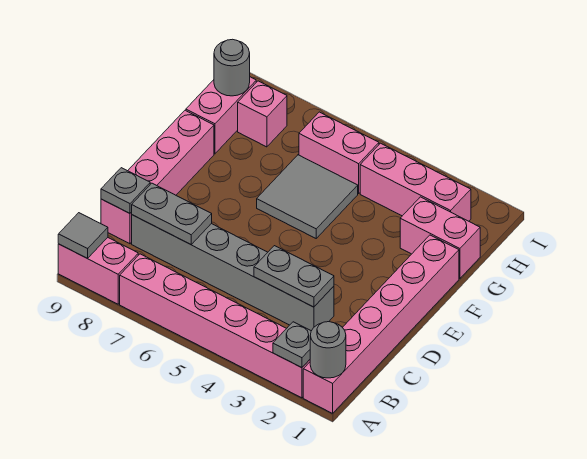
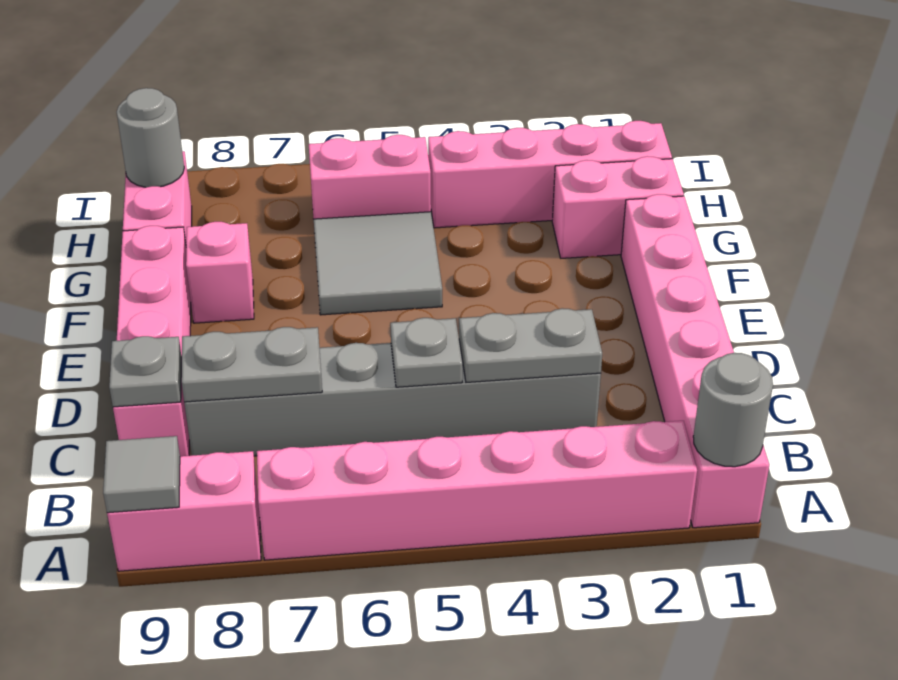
grey plate A2 level 2 -> grey plate C5 level 2
pink brick H2:H4 level 1 -> pink brick H1:H4 level 1
pink brick H8 level 1 -> pink brick F8 level 1

